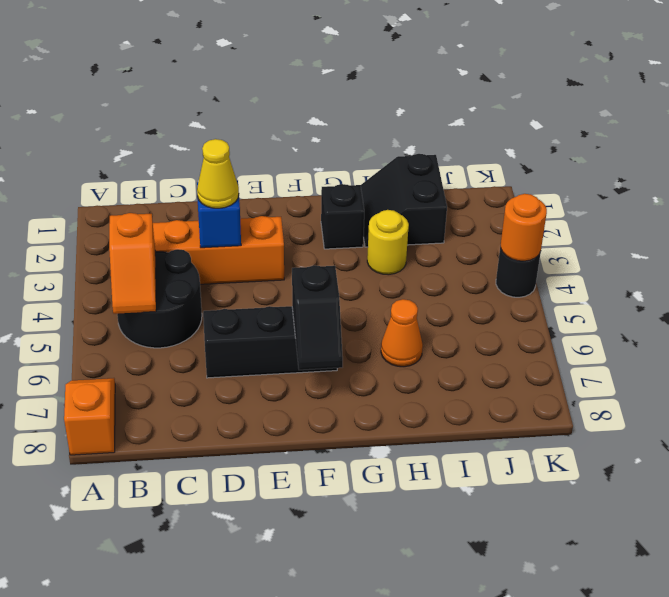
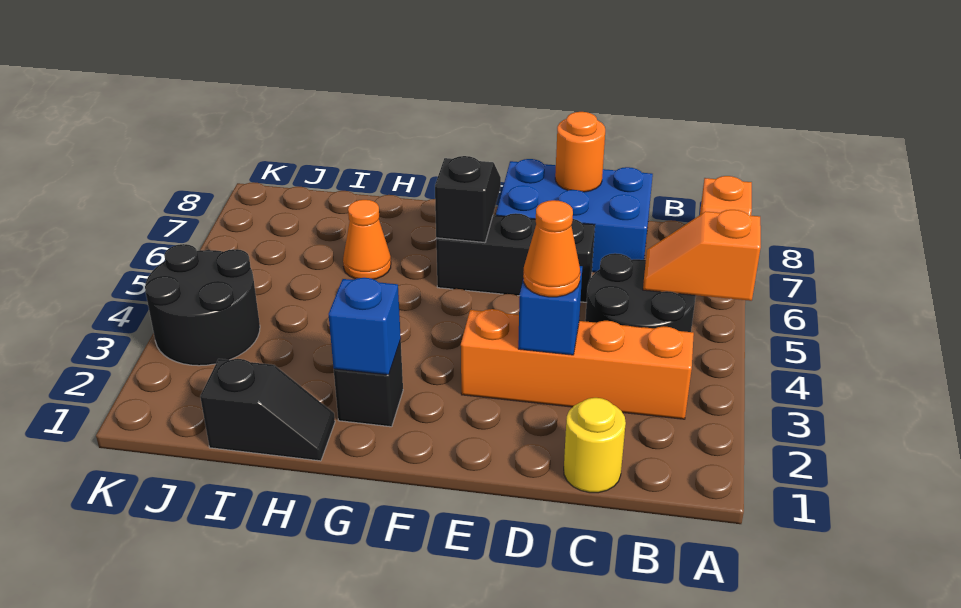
orange slope B4:B5 level 2 top 4 -> orange slope A5:B5 level 2 top A
none -> blue brick C7:E8 level 1
yellow cone D3 level 3 -> orange cone D3 level 3
none -> blue brick G2 level 2
black slope H1:I2 level 1 top I -> black slope H1:I1 level 1 top I
yellow round brick H3 level 1 -> yellow round brick C1 level 1
black round brick K4 level 1 -> black round brick J3:K4 level 1
orange round brick K4 level 2 -> orange round brick D8 level 2

